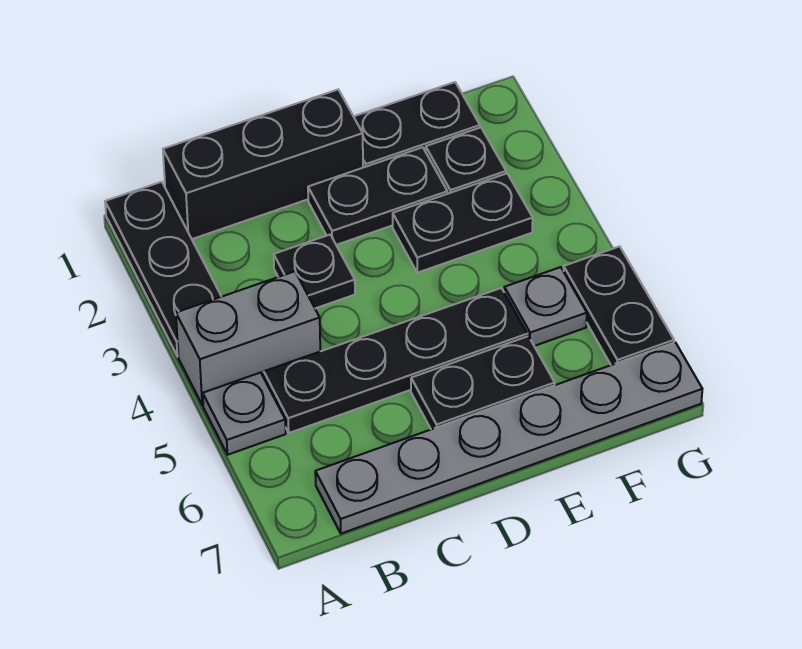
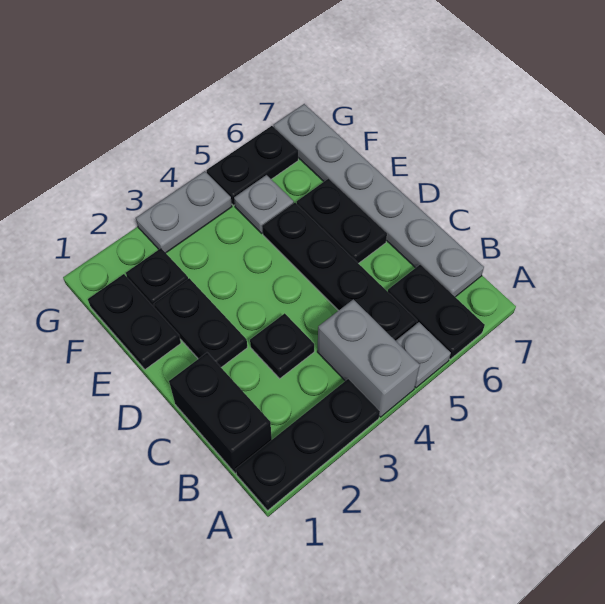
black brick B1:D1 level 1 -> black brick B1:C1 level 1
black plate E3:F3 level 1 -> black plate A6:B6 level 1
none -> grey plate G3:G4 level 1

